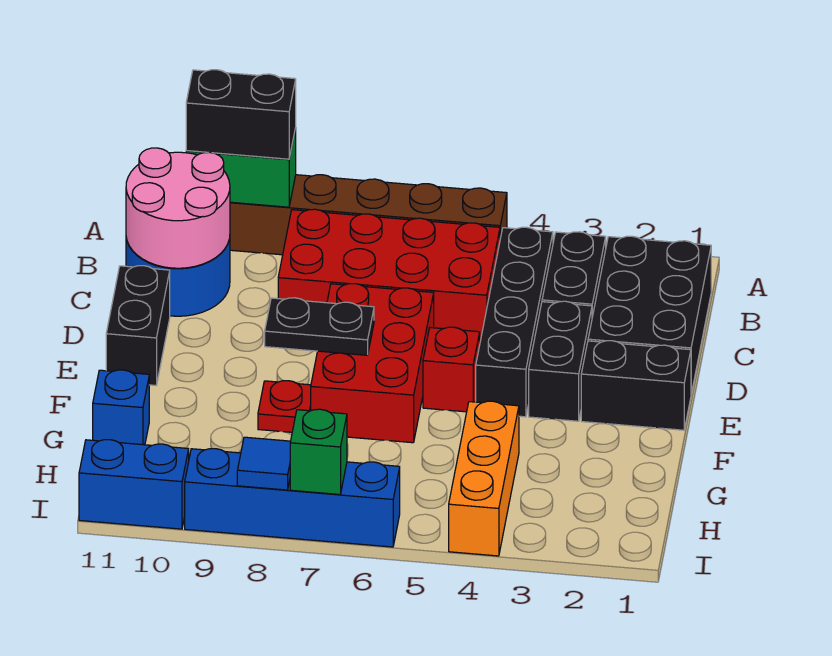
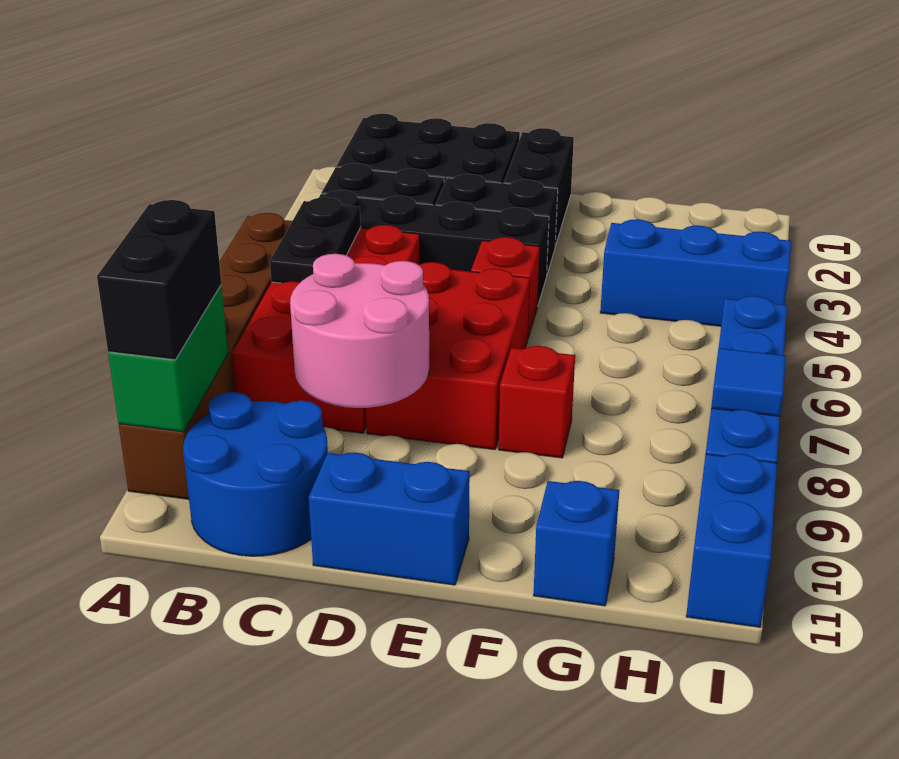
pink round brick B10:C11 level 2 -> pink round brick C8:D9 level 2
red brick D6:F7 level 1 -> red brick D6:E8 level 1
black brick D11:E11 level 1 -> blue brick D11:E11 level 1
black plate E7:E8 level 2 -> black plate B5:B6 level 2
red plate F8 level 1 -> red brick F8 level 1
orange brick G4:I4 level 1 -> blue brick G4:I4 level 1
green brick I7 level 2 -> none

